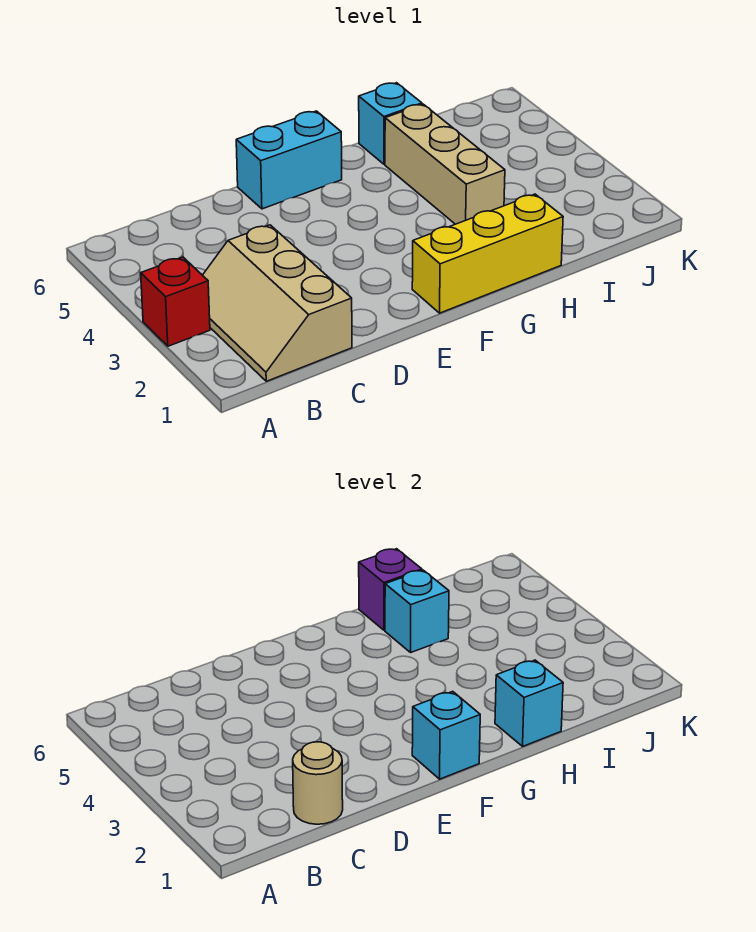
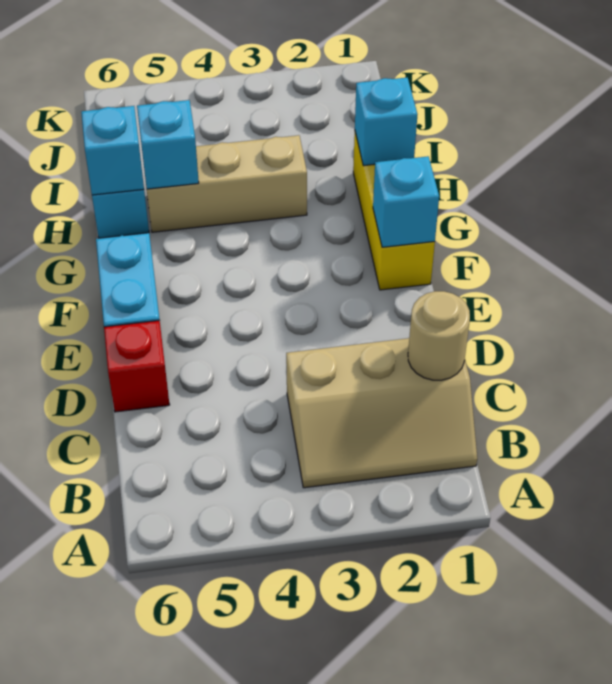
red brick A3 level 1 -> red brick D6 level 1
purple brick H6 level 2 -> cyan brick H6 level 2

